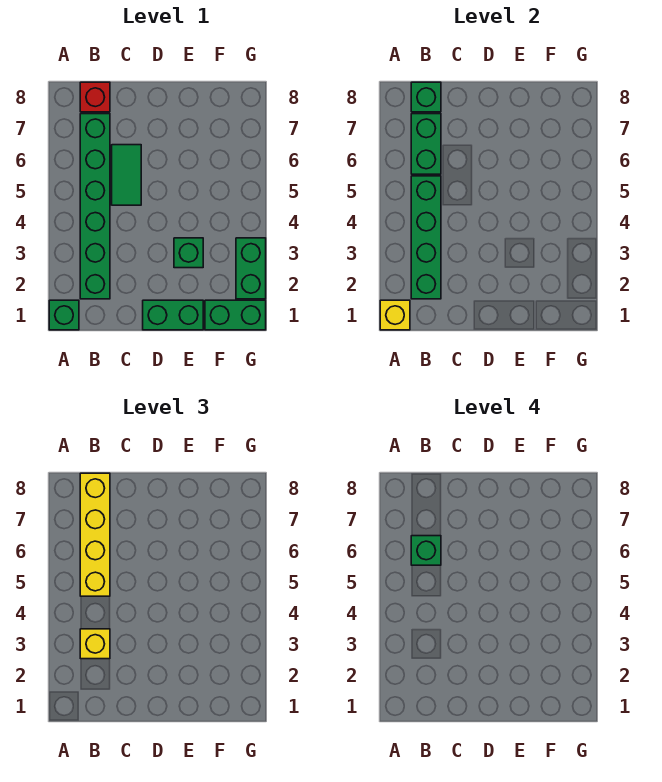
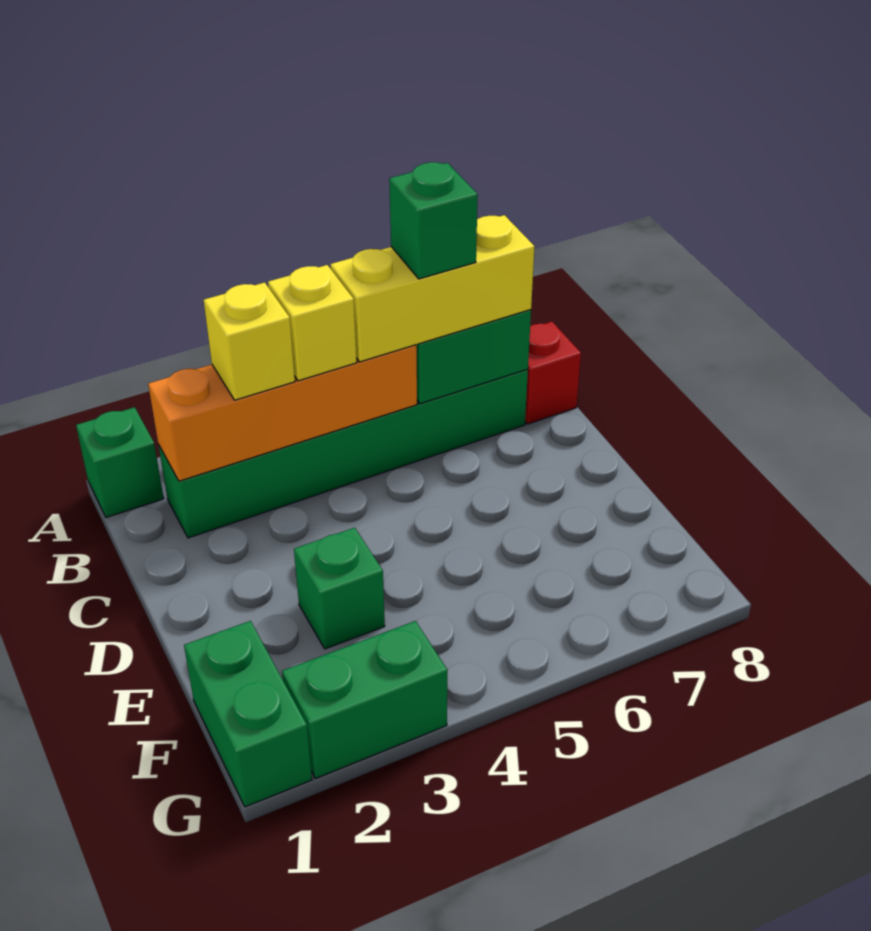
yellow brick A1 level 2 -> yellow brick B4 level 3
green brick B2:B5 level 2 -> orange brick B2:B5 level 2
yellow brick B5:B8 level 3 -> yellow brick B5:B7 level 3
green brick B8 level 2 -> none
green tile C5:C6 level 1 -> none
green brick D1:E1 level 1 -> none

